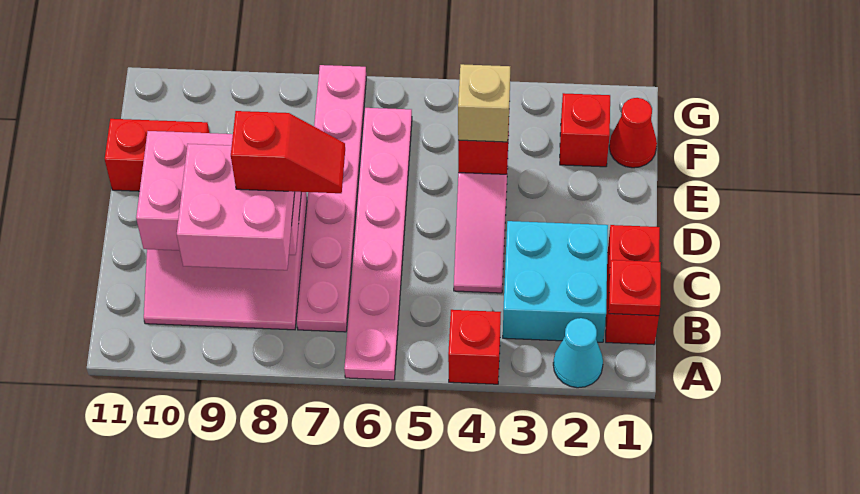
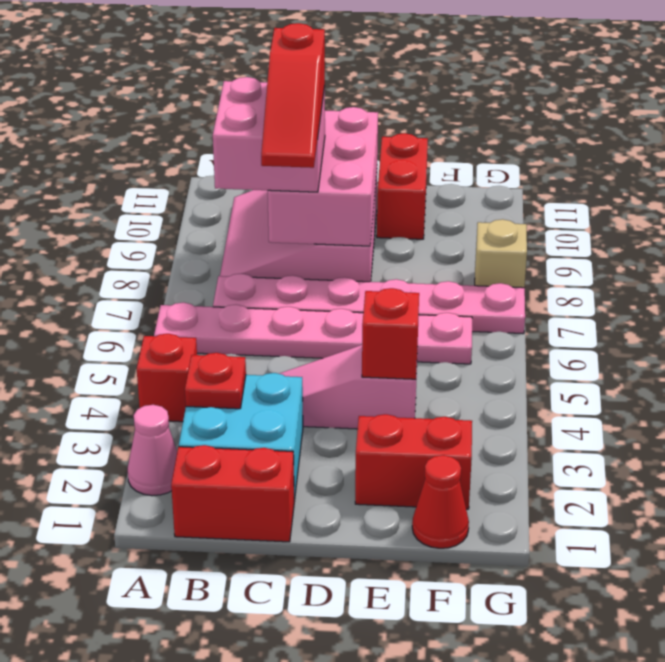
cyan cone A2 level 1 -> pink cone A2 level 1
red plate B1 level 2 -> red plate B3 level 2
red slope C7:C8 level 4 top 8 -> red slope C7:C9 level 4 top 9
tan brick E4 level 3 -> tan brick G8 level 1
red brick F2 level 1 -> red brick E2:F2 level 1

